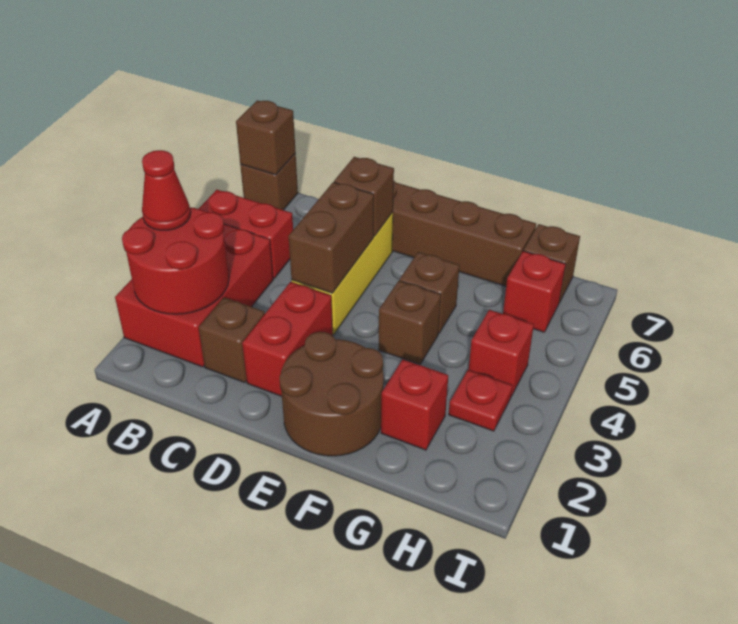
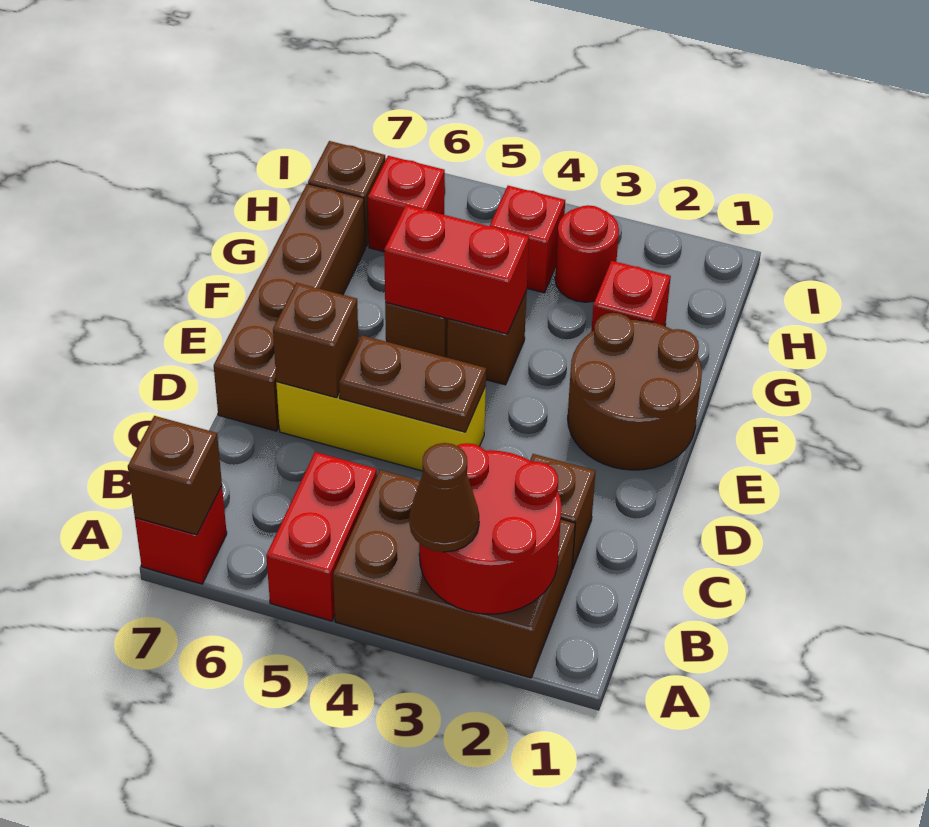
red brick A2:B4 level 1 -> brown brick A2:B4 level 1
red cone A3 level 3 -> brown cone A3 level 3
brown brick A7 level 1 -> red brick A7 level 1
red brick D2:D3 level 1 -> red brick F4:F5 level 2
brown brick D4:D5 level 2 -> brown plate D4:D5 level 2
red plate H3 level 1 -> red round brick H3 level 1

